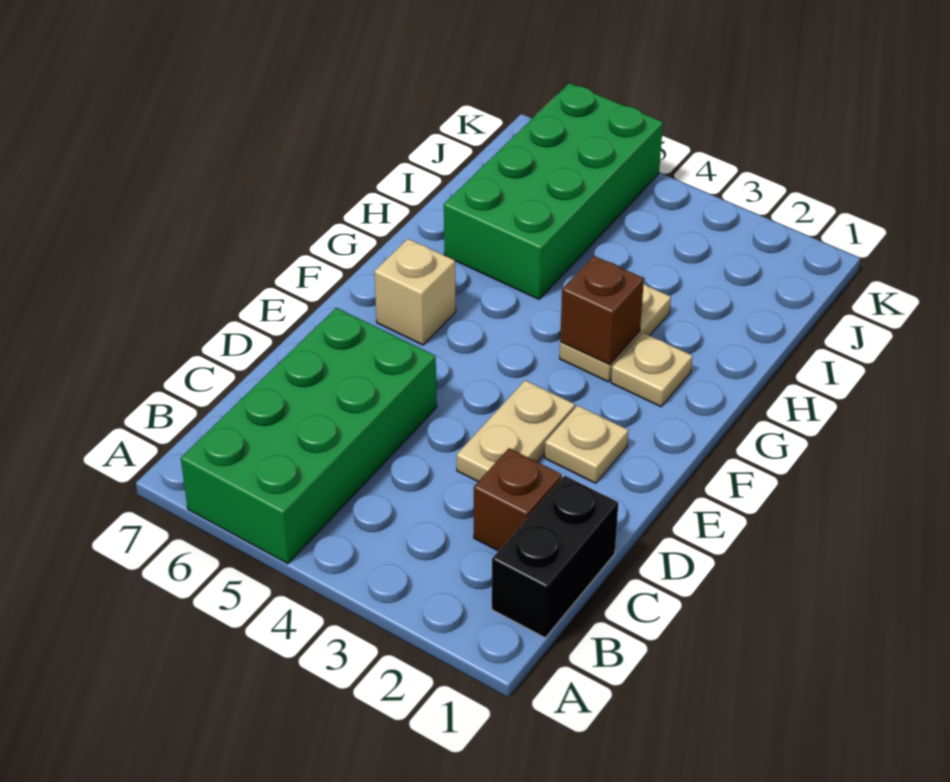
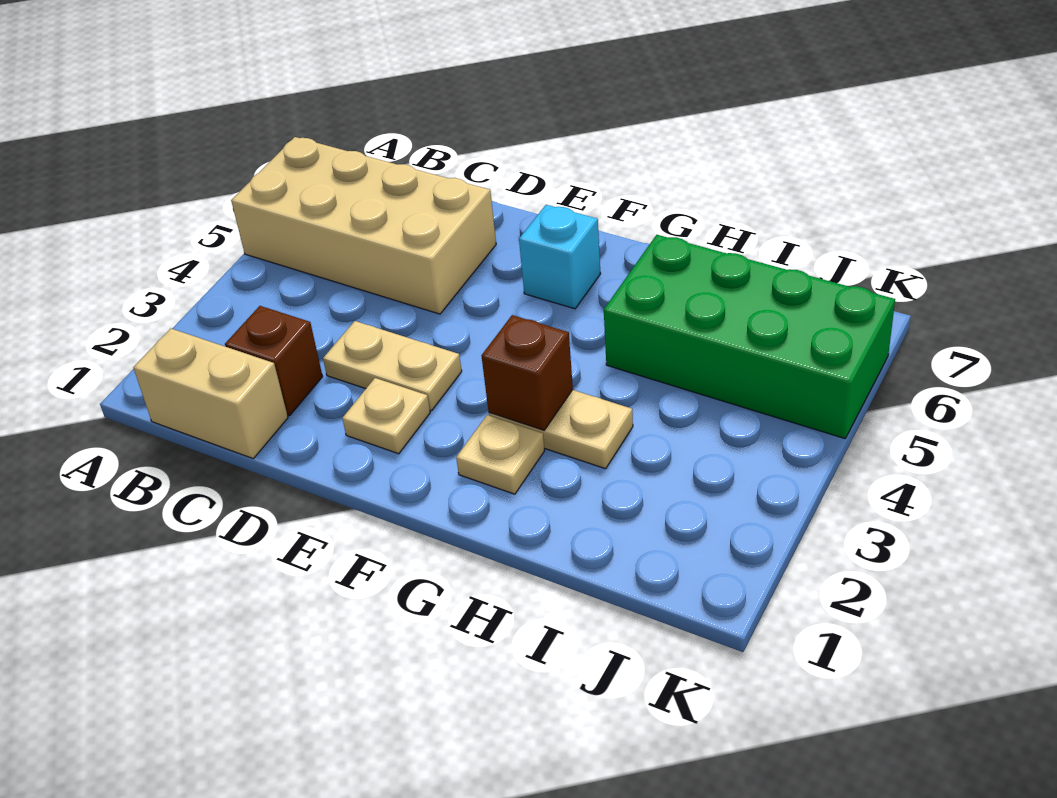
green brick A5:D6 level 1 -> tan brick A5:D6 level 1
black brick B1:C1 level 1 -> tan brick B1:C1 level 1
tan brick F6 level 1 -> cyan brick F6 level 1

